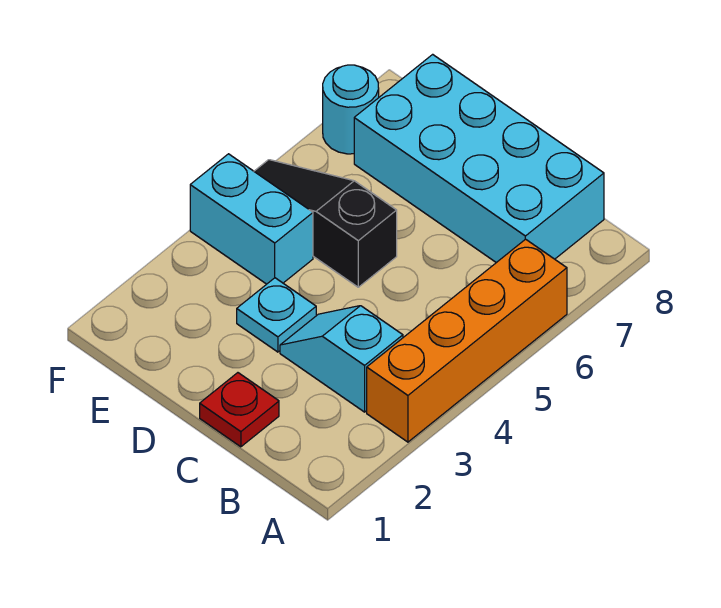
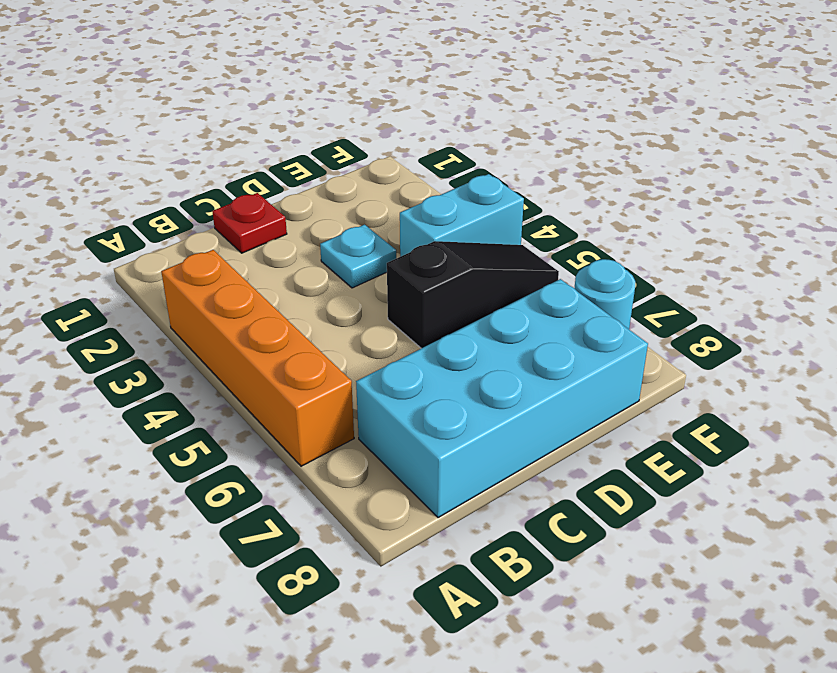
cyan slope B3:C3 level 1 top B -> none

